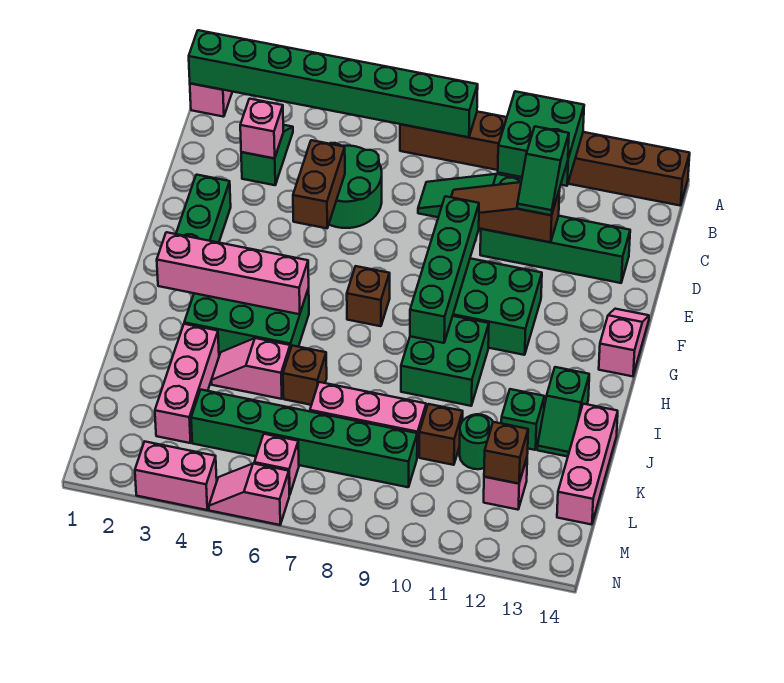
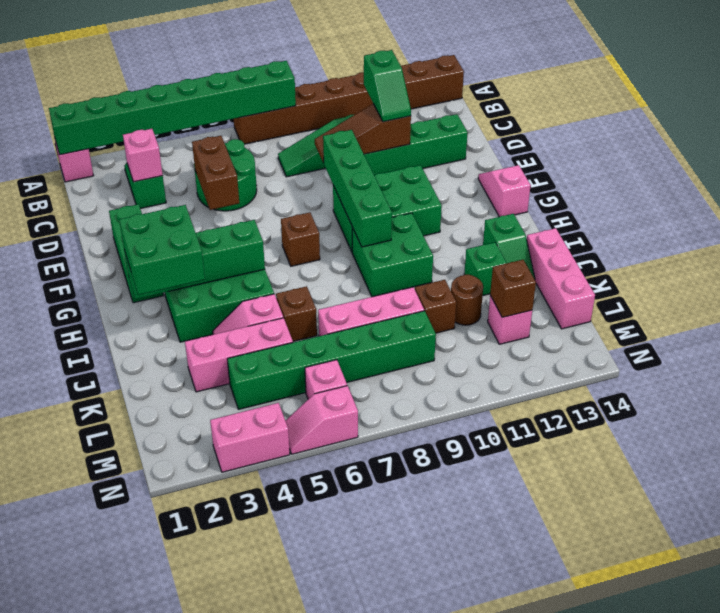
green brick A10:B11 level 2 -> green brick H2:I3 level 3
pink brick H2:H5 level 2 -> green brick H2:H5 level 2
pink brick J3:L3 level 1 -> pink brick K3:K5 level 1
green round brick K11 level 1 -> brown round brick K11 level 1

